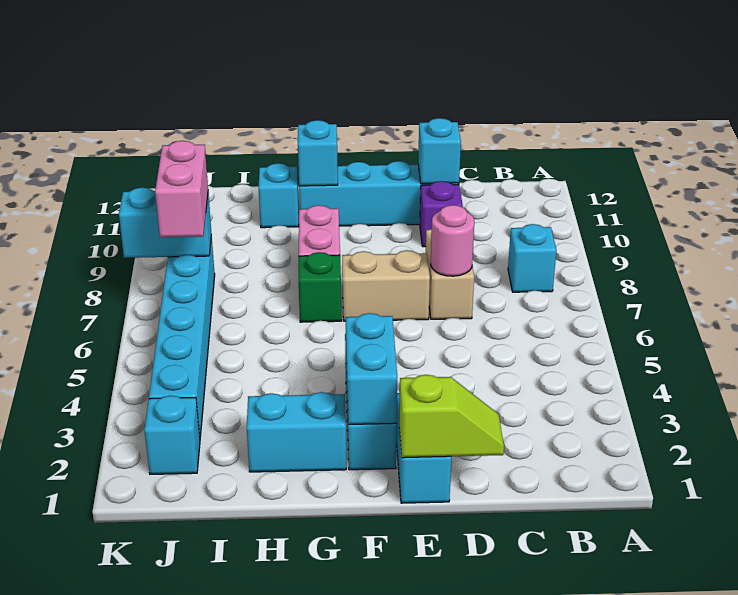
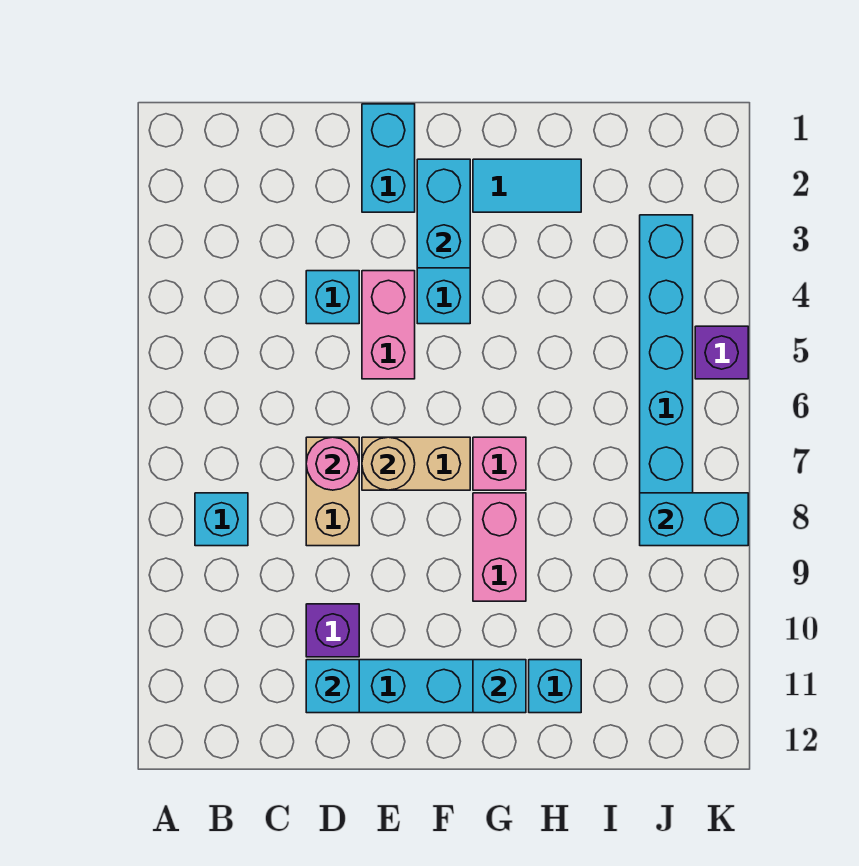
lime slope D1:E1 level 2 top E -> none
none -> tan round brick E7 level 2
cyan brick G2:H2 level 1 -> cyan tile G2:H2 level 1
green brick G7 level 1 -> pink brick G7 level 1
cyan brick J2 level 1 -> cyan brick D4 level 1
pink brick J7:J8 level 3 -> pink brick E4:E5 level 1
none -> purple brick K5 level 1

